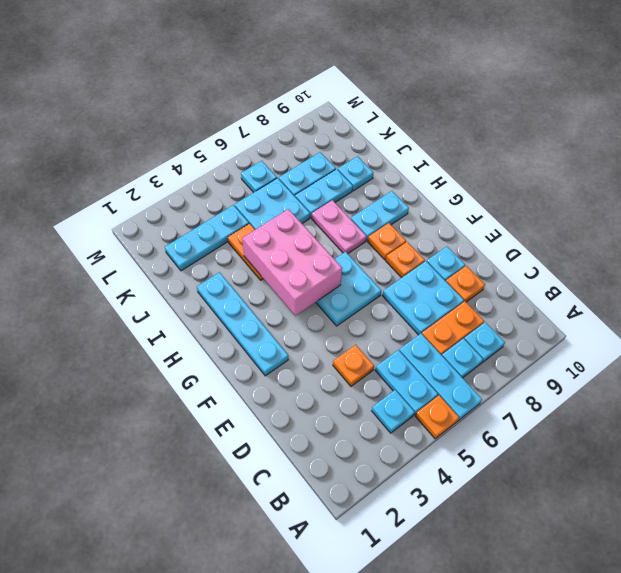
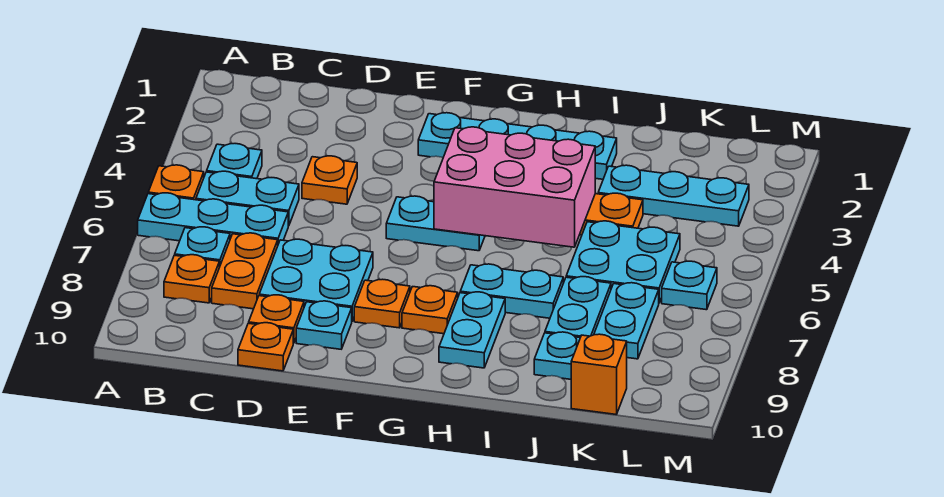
cyan plate B8 level 1 -> orange plate B8 level 1
none -> orange plate D10 level 1
cyan plate F5:G6 level 1 -> cyan plate F5:G5 level 1
pink plate H7:I7 level 1 -> cyan plate H7:I7 level 1
cyan plate K2:K4 level 1 -> cyan plate J3:L3 level 1
none -> orange brick K10 level 1

